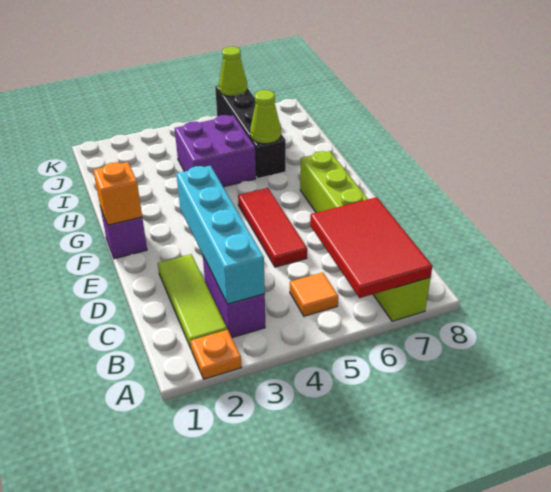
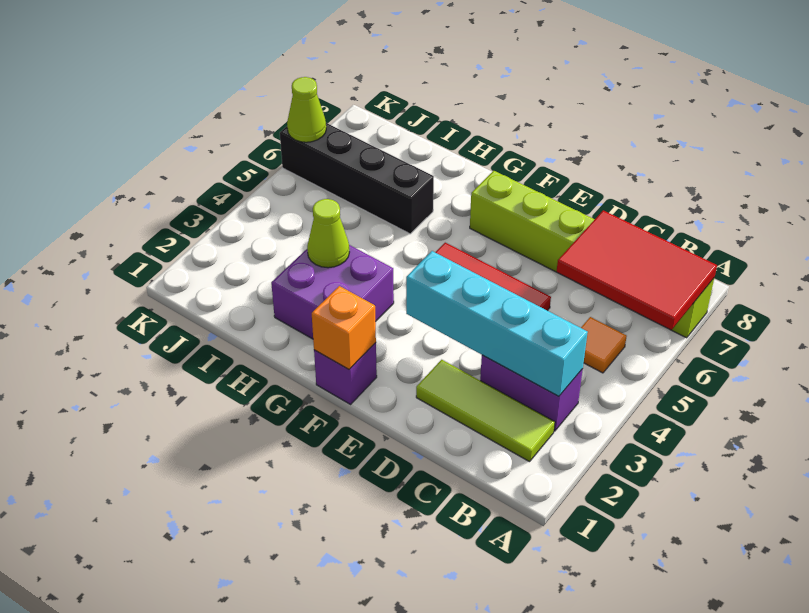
orange plate A2 level 1 -> none
purple brick H4:I5 level 1 -> purple brick G2:H3 level 1
lime cone H6 level 2 -> lime cone H3 level 2

